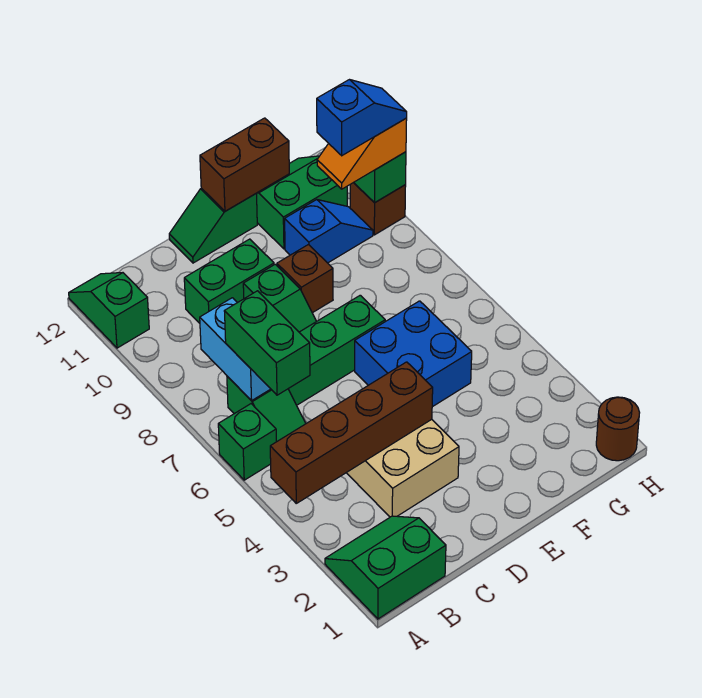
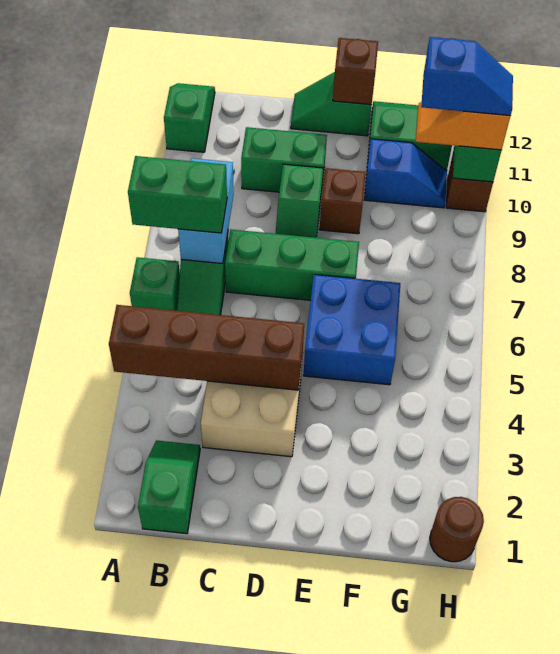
green slope A1:B2 level 1 top 1 -> green slope B1:B2 level 1 top 1
green brick B6:B7 level 3 -> green brick A7:B7 level 3
brown brick E12:F12 level 2 -> brown brick E12 level 2

